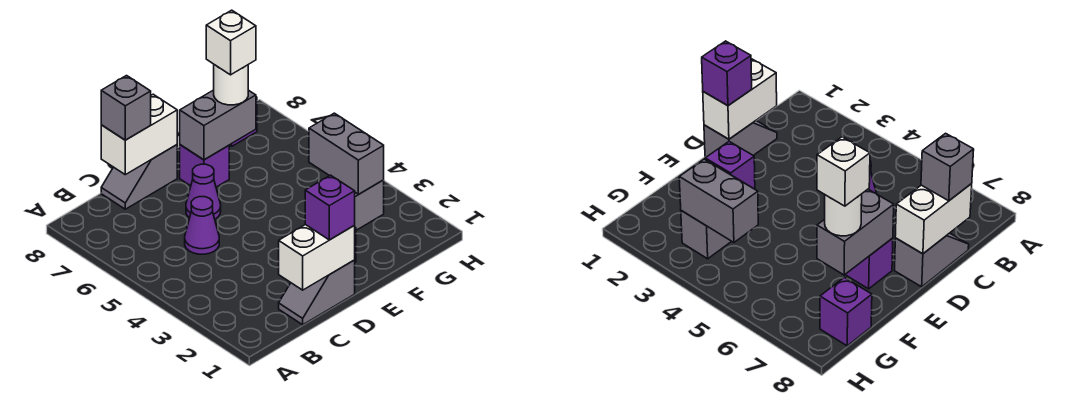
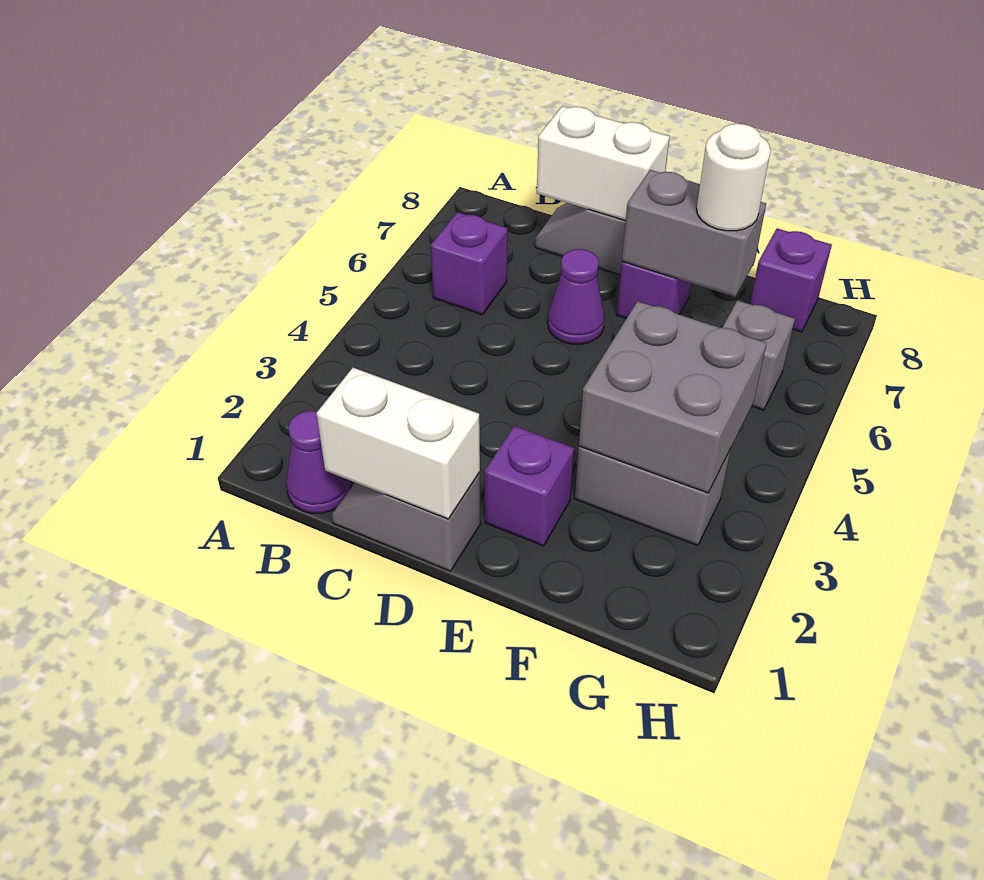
purple cone C5 level 1 -> purple cone B1 level 1
grey brick C8 level 3 -> grey brick G6 level 1
purple brick D1 level 3 -> purple brick B6 level 1
white brick F7 level 4 -> none
grey brick G3:G4 level 2 -> grey brick F3:G4 level 2

